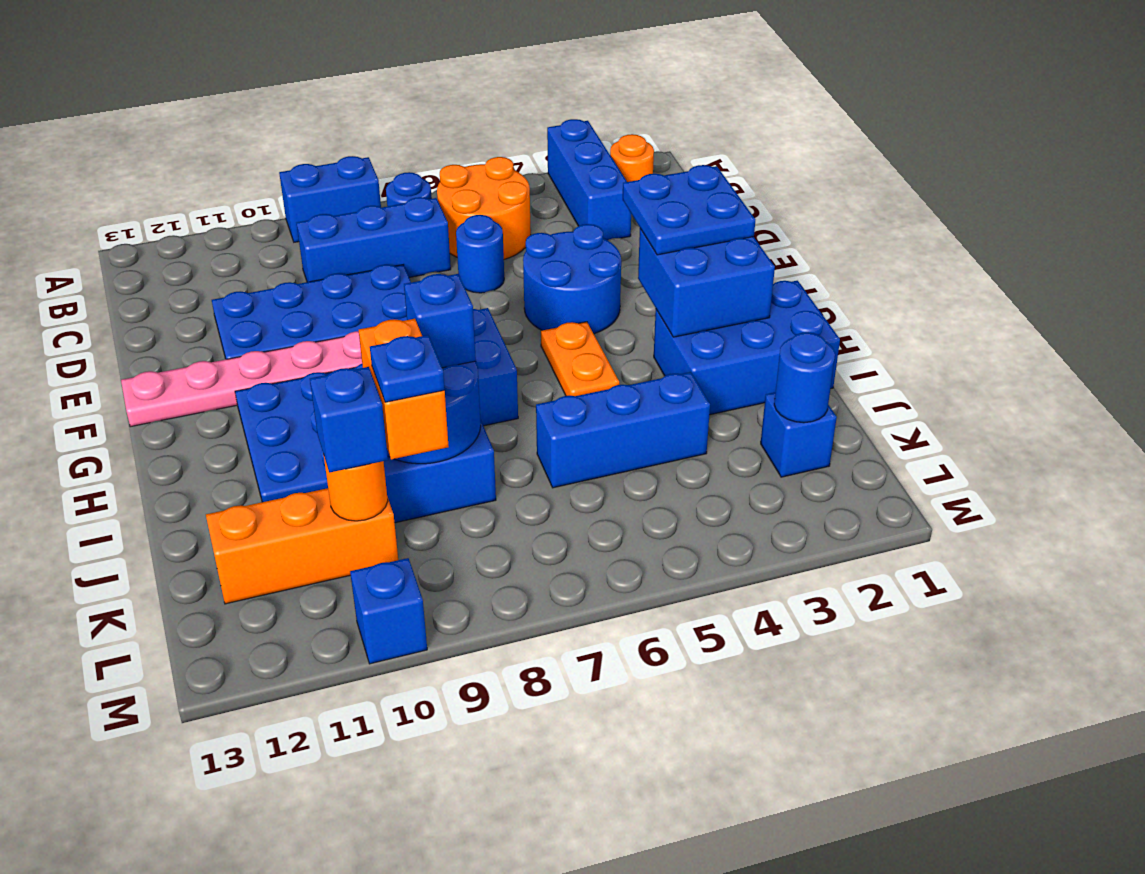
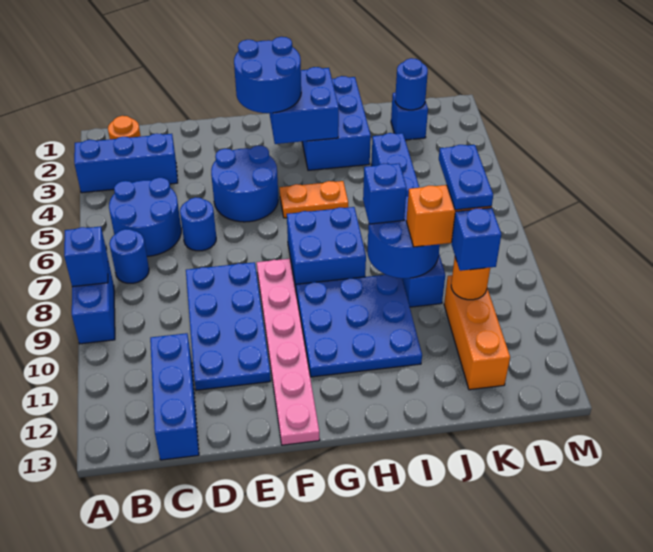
orange round brick B5:C6 level 1 -> blue round brick B5:C6 level 1
blue brick C7:C9 level 1 -> blue brick C11:C13 level 1
blue plate F2:G3 level 3 -> blue round brick F2:G3 level 3
blue plate K9 level 4 -> blue plate K8:K9 level 4
blue brick M10 level 1 -> blue brick A8 level 2

